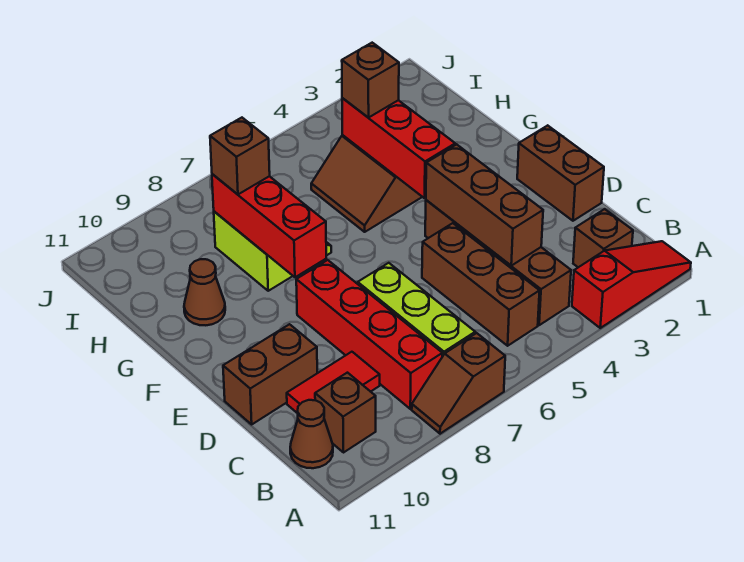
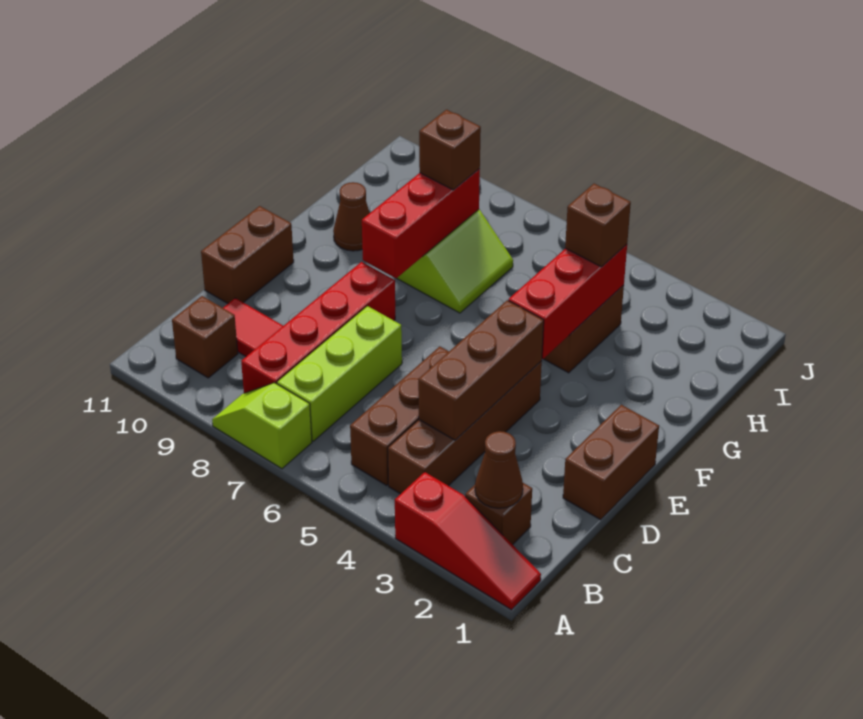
brown slope A7:A8 level 1 top 7 -> lime slope A7:A8 level 1 top 7
brown cone B11 level 1 -> brown cone B2 level 2
brown brick D10:D11 level 1 -> brown brick D11:E11 level 1

